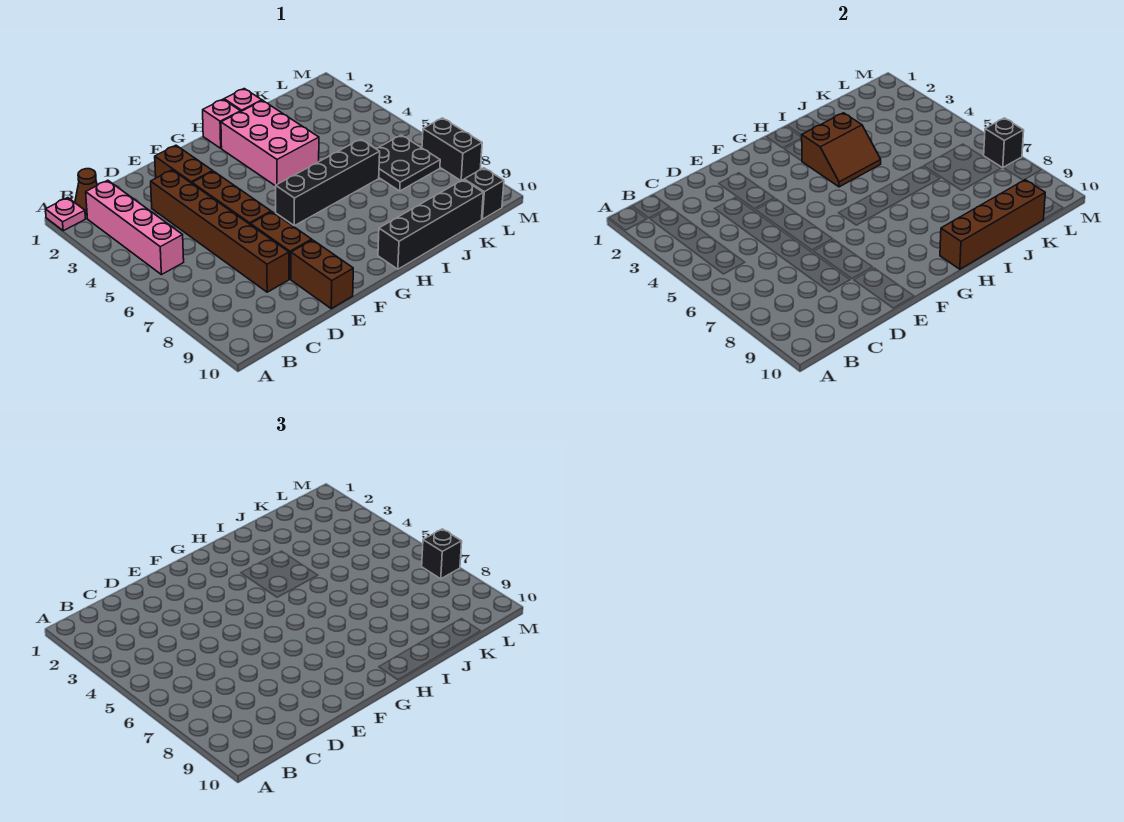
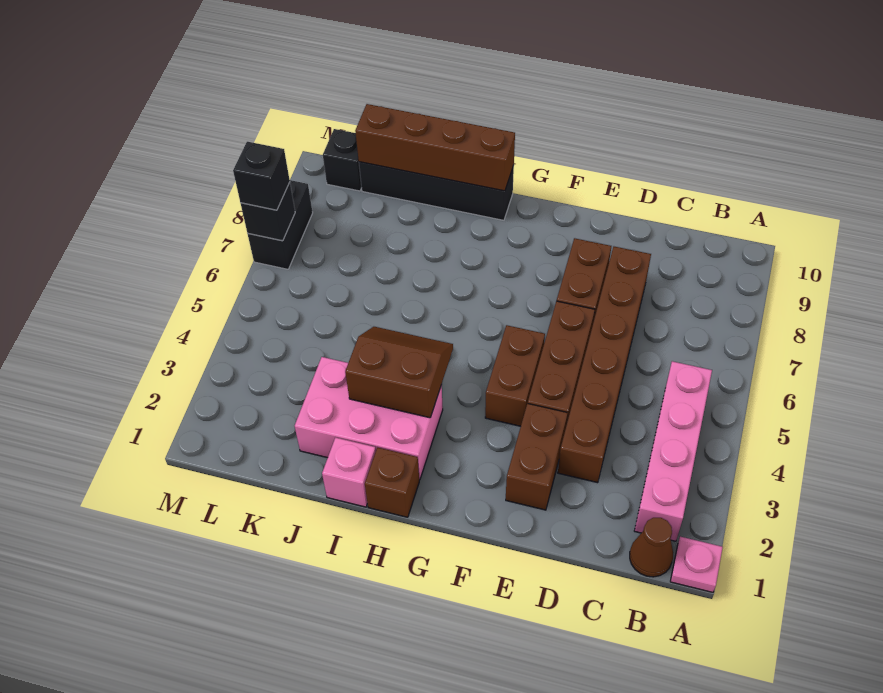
brown brick E9:E10 level 1 -> brown brick F4:F5 level 1
black brick G6:J6 level 1 -> none
pink brick H1 level 1 -> brown brick H1 level 1
pink brick H2:I4 level 1 -> pink brick H2:J3 level 1
black plate K6:L7 level 1 -> none

